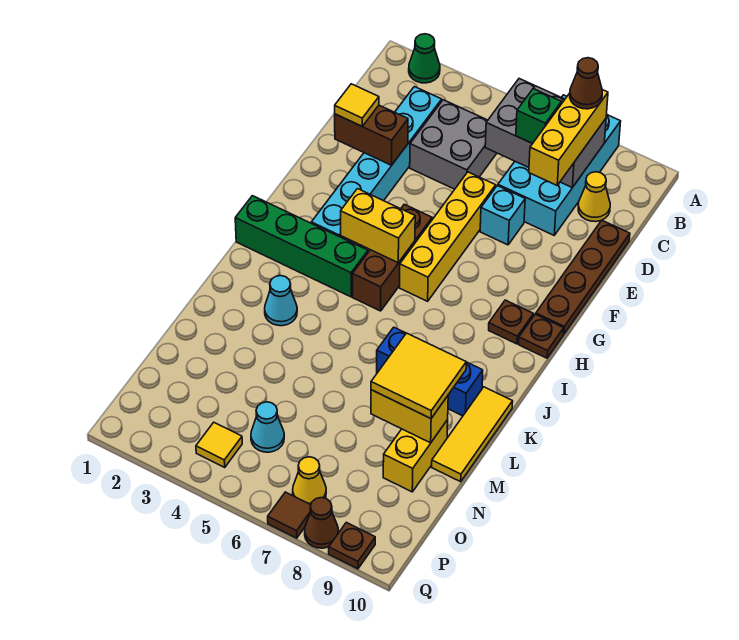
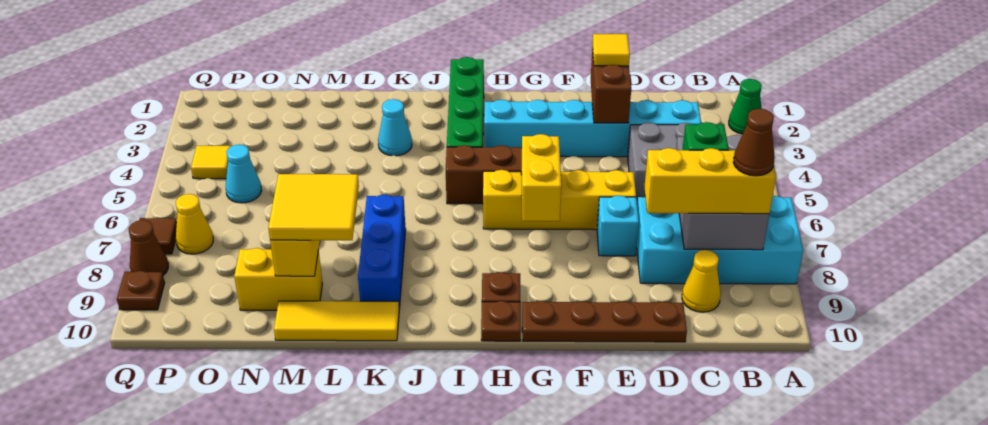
yellow brick H4:H5 level 2 -> yellow brick G6:G7 level 2

